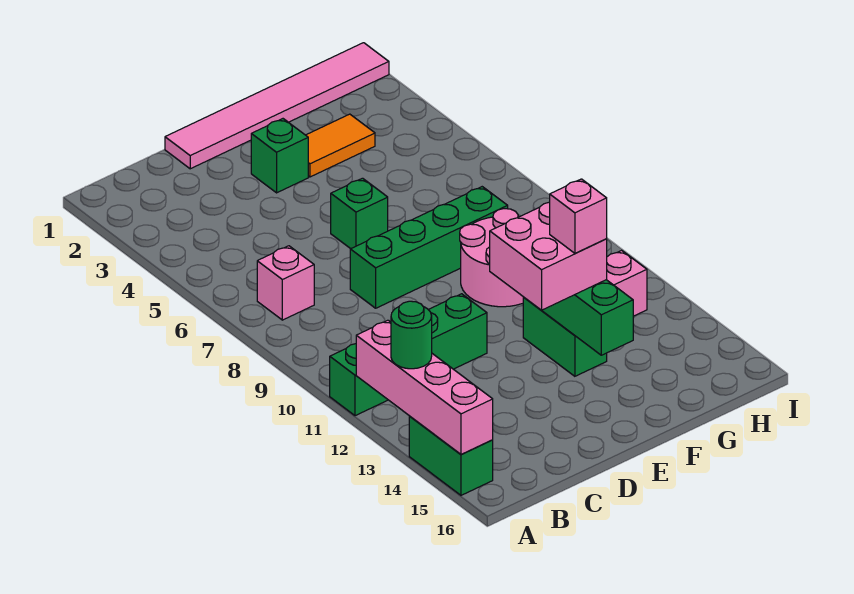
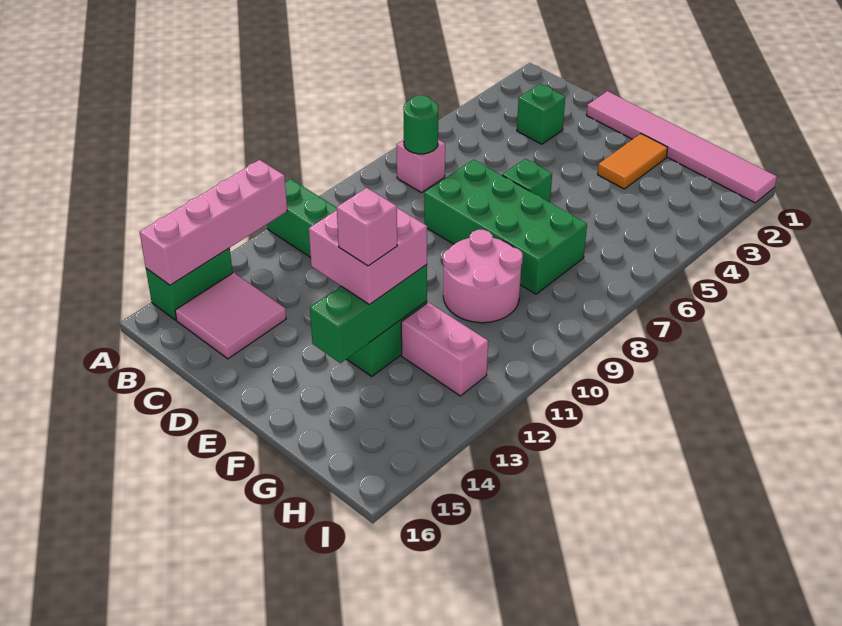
green round brick A13 level 3 -> green round brick B7 level 2
none -> pink tile B14:C15 level 1
green brick D8:G8 level 1 -> green brick D7:G8 level 1
green brick E3 level 1 -> green brick C3 level 1
orange tile F3:G3 level 1 -> orange tile F2:F3 level 1

